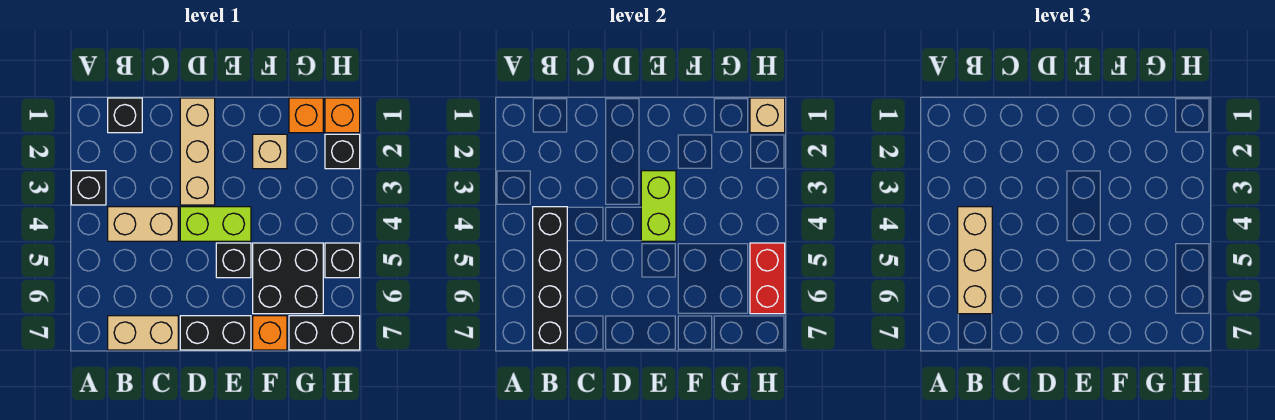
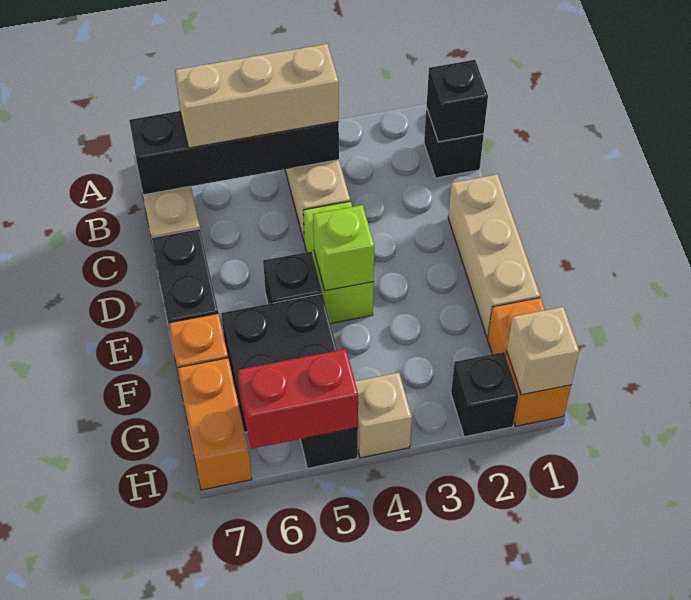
black brick A3 level 1 -> black brick B1 level 2
tan brick D1:D3 level 1 -> tan brick D1:F1 level 1
lime brick E3:E4 level 2 -> lime brick E4 level 2
tan brick F2 level 1 -> tan brick H4 level 1
black brick G7:H7 level 1 -> orange brick G7:H7 level 1

